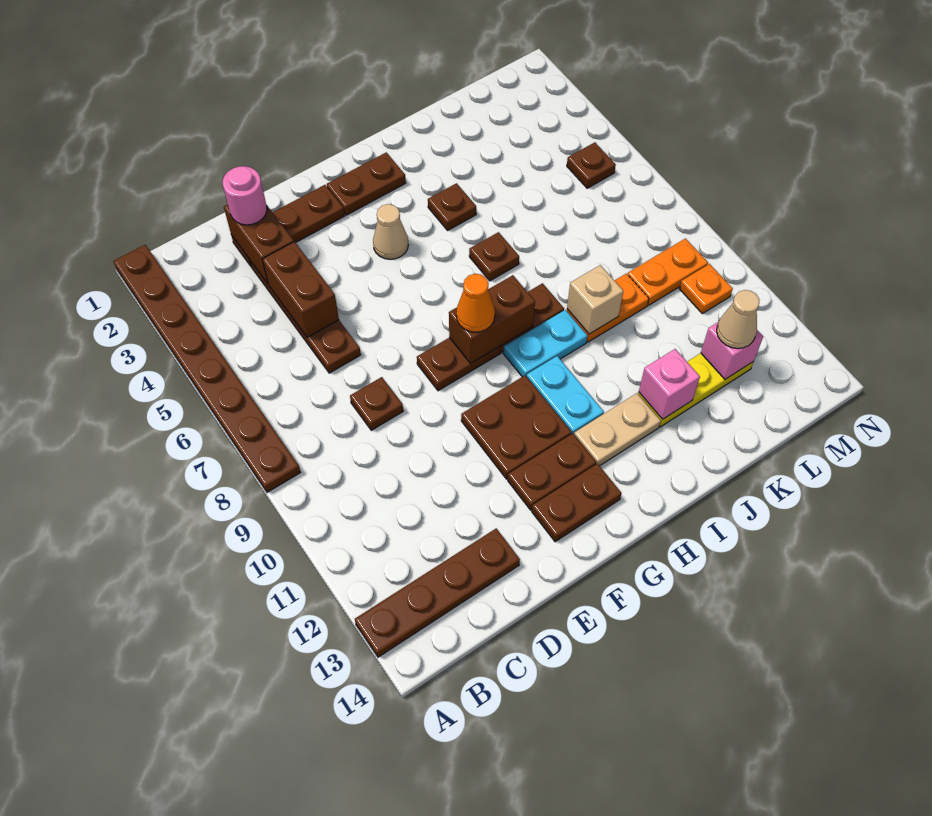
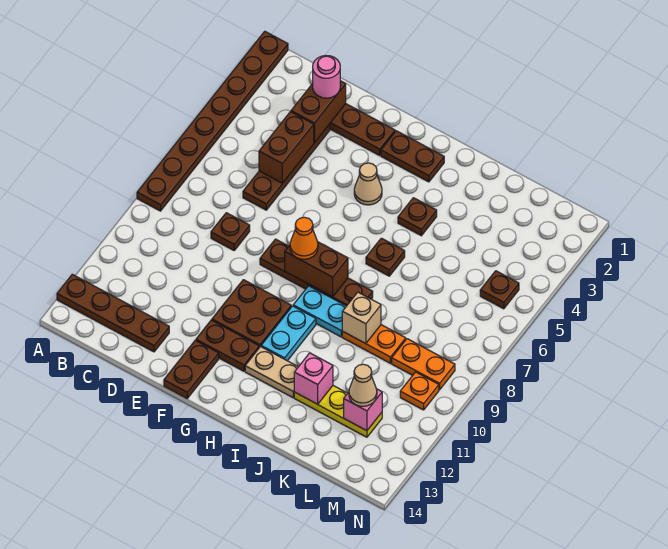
brown plate F13:G13 level 1 -> brown plate F13:F14 level 1

